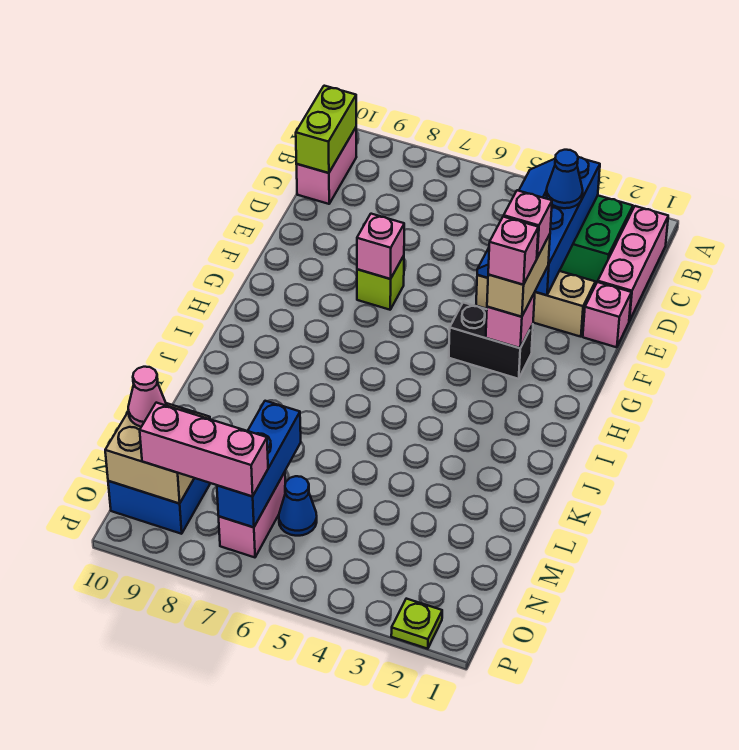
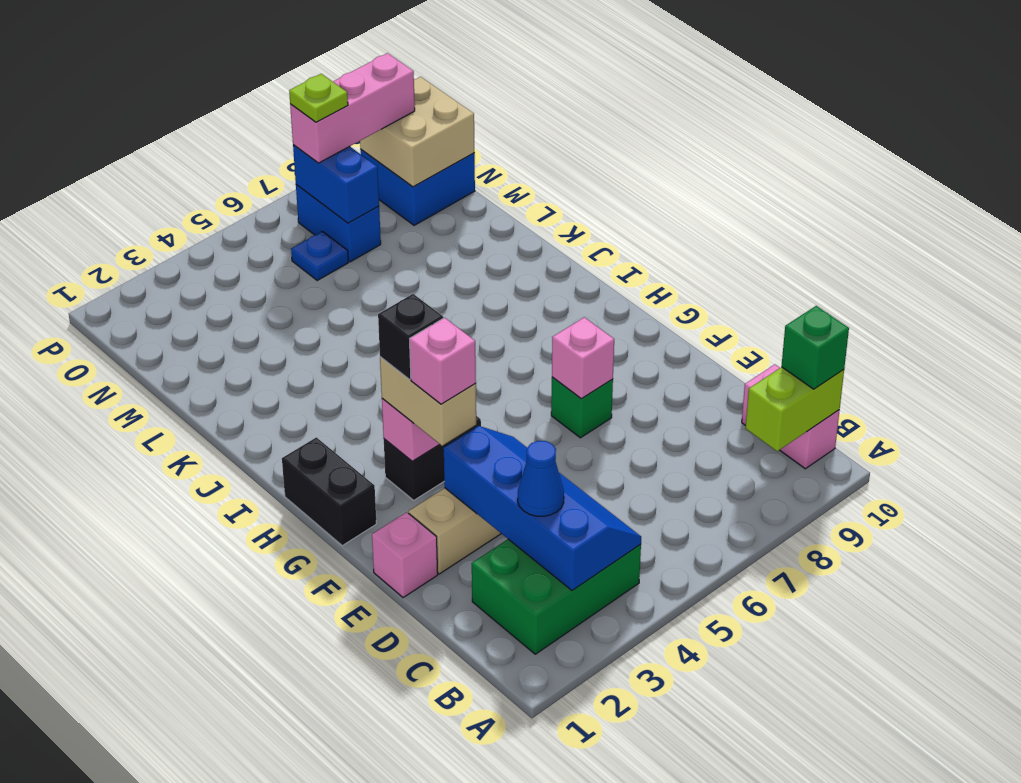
pink brick B1:D1 level 1 -> none
lime brick B10:C10 level 2 -> lime brick B9:B10 level 2
none -> green brick B10 level 3
lime brick F7 level 1 -> green brick F7 level 1
none -> black brick G1:H1 level 1
pink brick G3 level 4 -> black brick G3 level 4
blue brick M7:O7 level 2 -> blue brick N7:O7 level 2
blue cone N6 level 1 -> blue plate N6 level 1
pink brick N7:O7 level 1 -> blue brick N7:O7 level 1
pink cone N10 level 3 -> none
lime plate P2 level 1 -> lime plate O7 level 4

